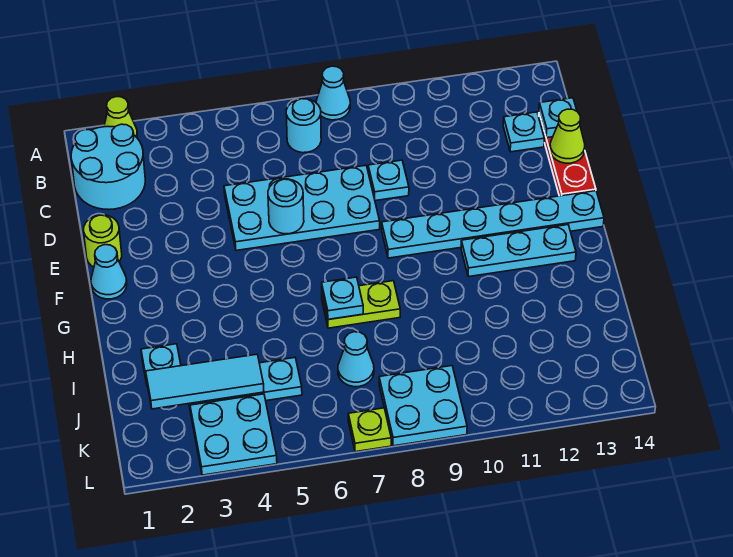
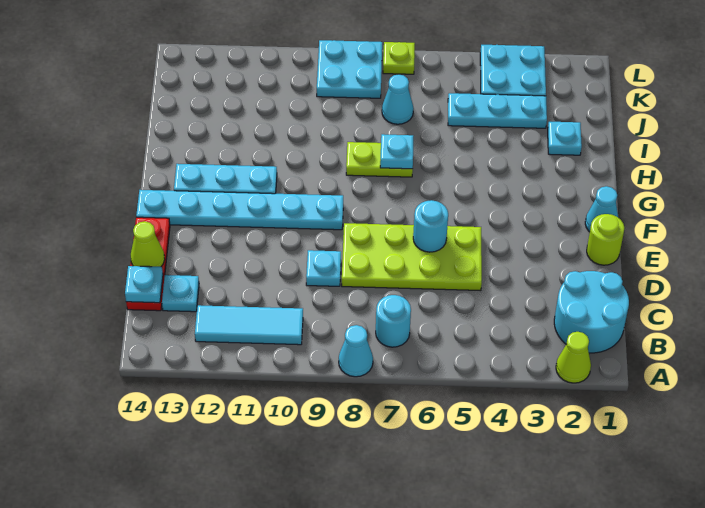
cyan plate D5:E8 level 1 -> lime plate D5:E8 level 1
cyan tile J2:J4 level 2 -> cyan tile B10:B12 level 1

